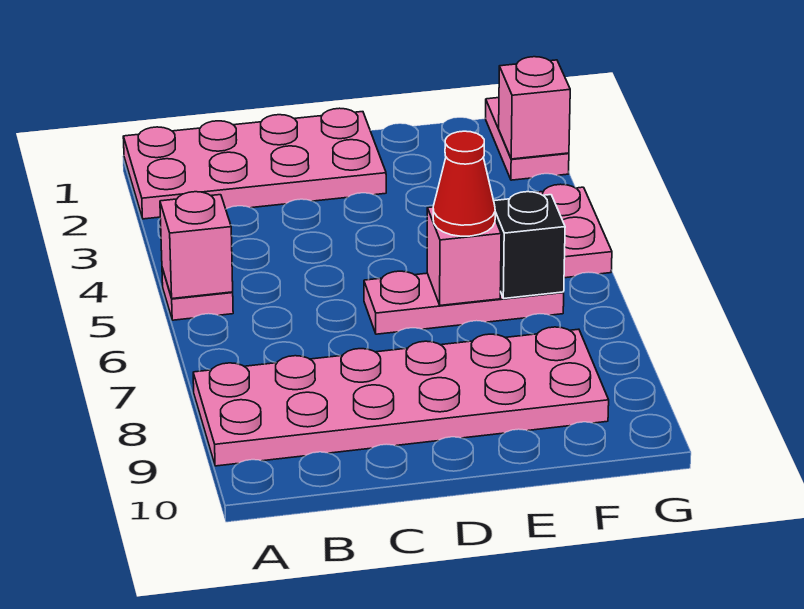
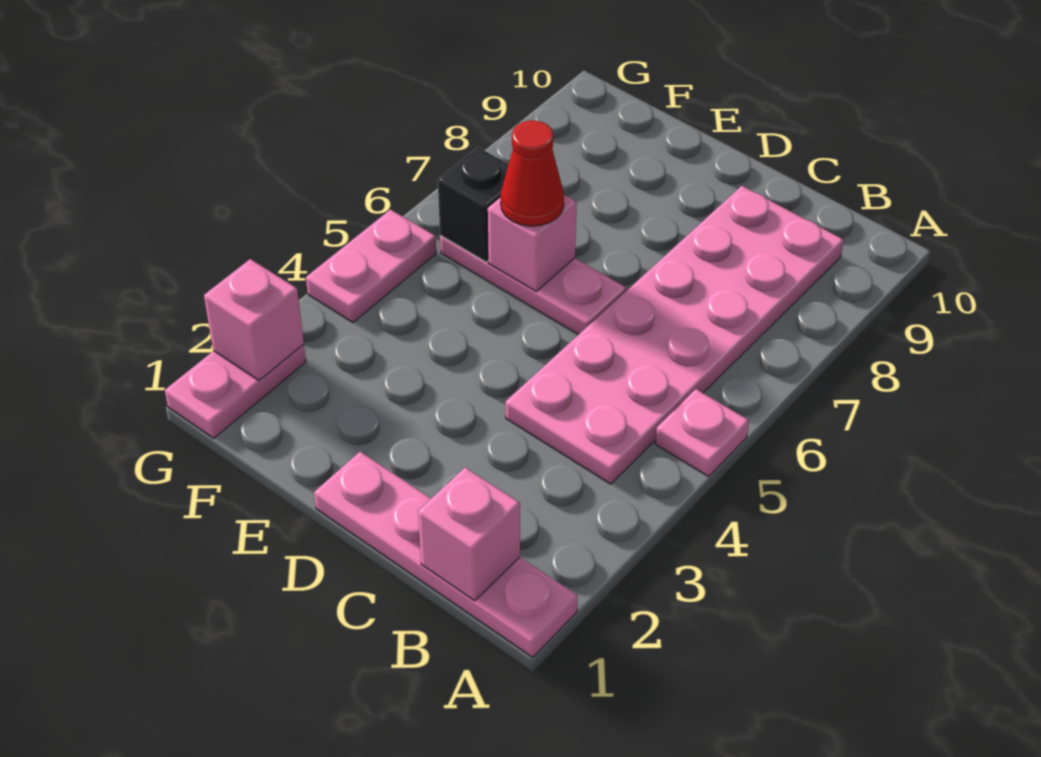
pink plate A1:D2 level 1 -> pink plate A1:D1 level 1
pink brick A5 level 2 -> pink brick B1 level 2
pink plate A8:F9 level 1 -> pink plate B4:C9 level 1

